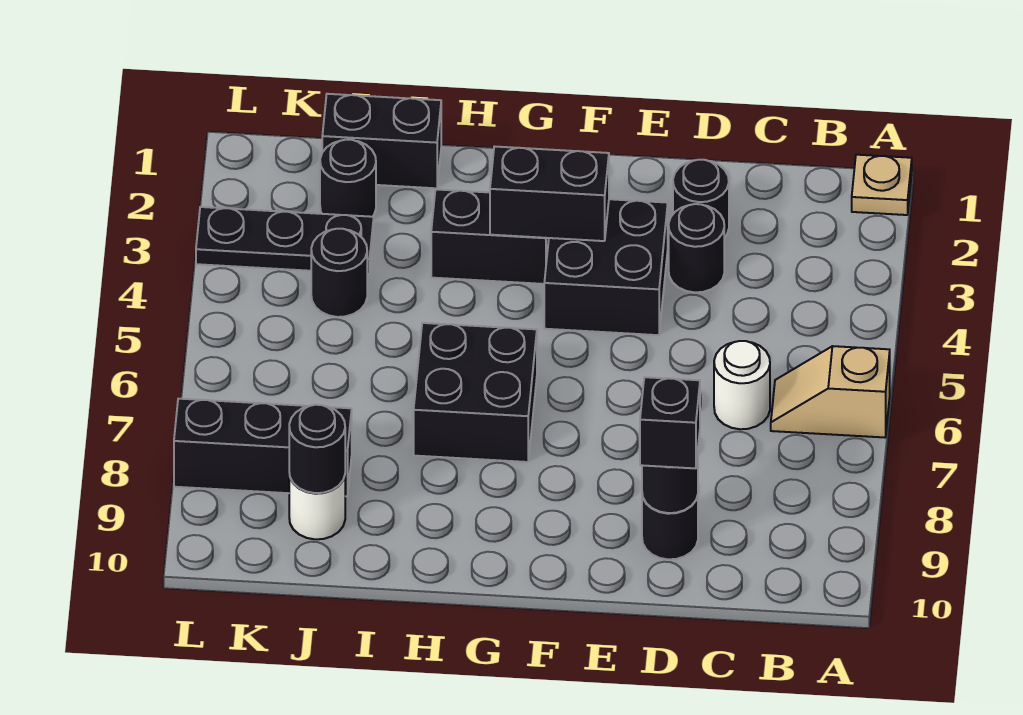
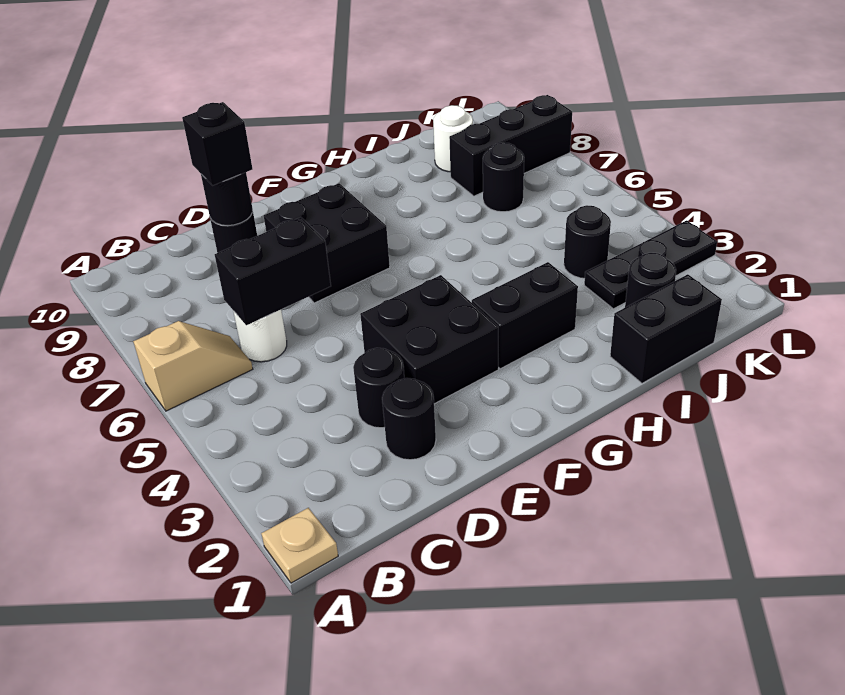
black brick F3:G3 level 2 -> black brick C6:D6 level 2
black brick G6:H7 level 1 -> black brick E7:F8 level 1
black round brick J9 level 2 -> black round brick J7 level 1

